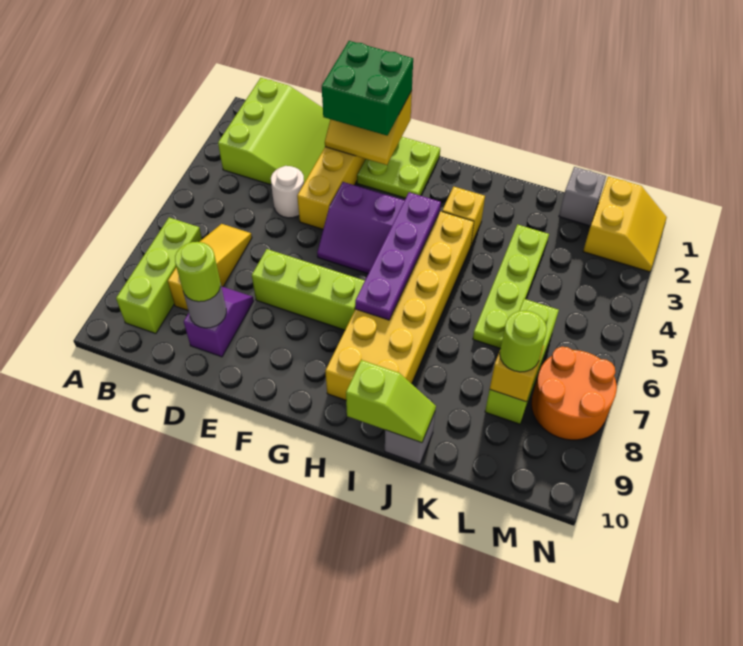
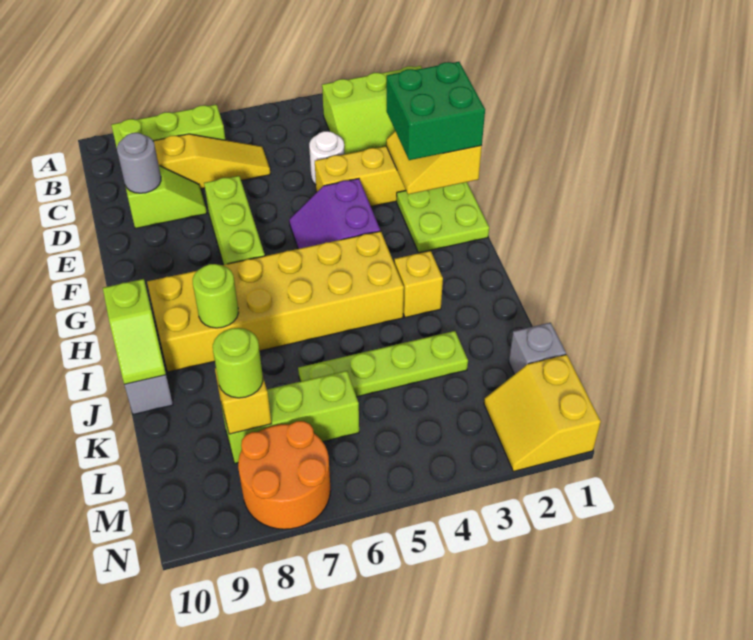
purple slope D8:D9 level 1 top 9 -> lime slope D8:D9 level 1 top 9
lime round brick D9 level 3 -> lime round brick I8 level 2
purple plate H4:H7 level 2 -> none
yellow slope M1:N2 level 1 top M -> yellow slope M1:N2 level 1 top 1

